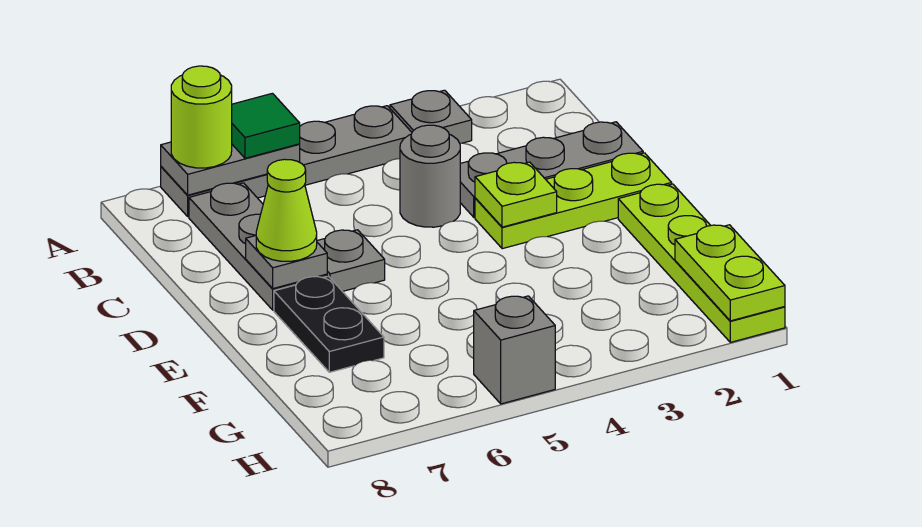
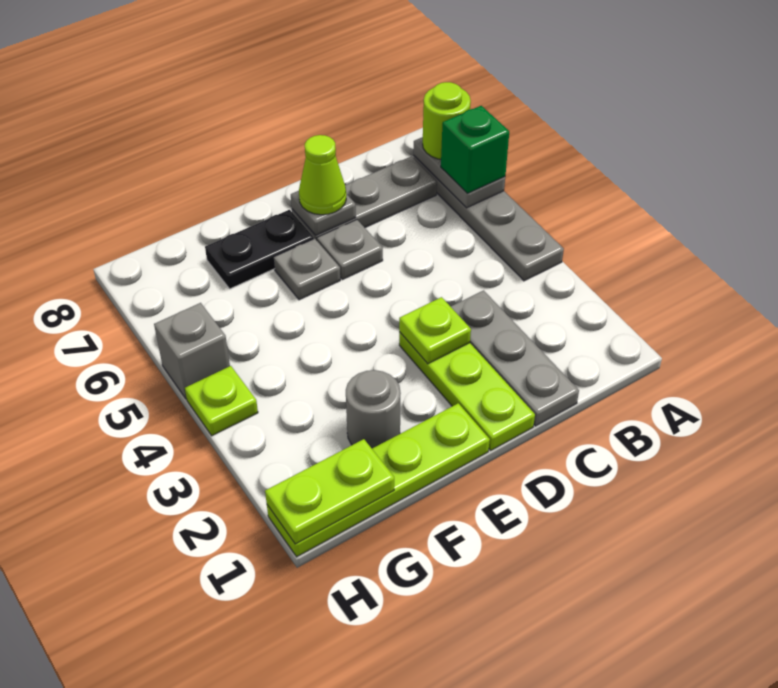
grey plate A3 level 1 -> grey plate E6 level 1
green tile A6 level 3 -> green brick A6 level 3
grey round brick C4 level 1 -> grey round brick F2 level 1
none -> lime plate H4 level 1

